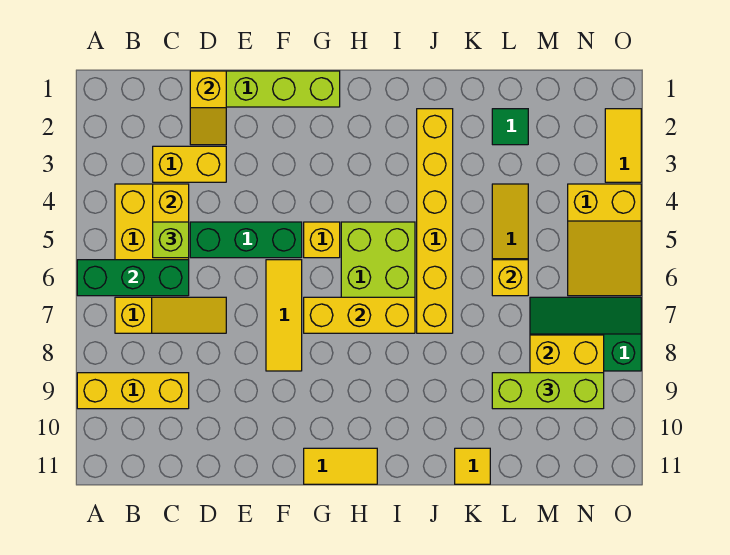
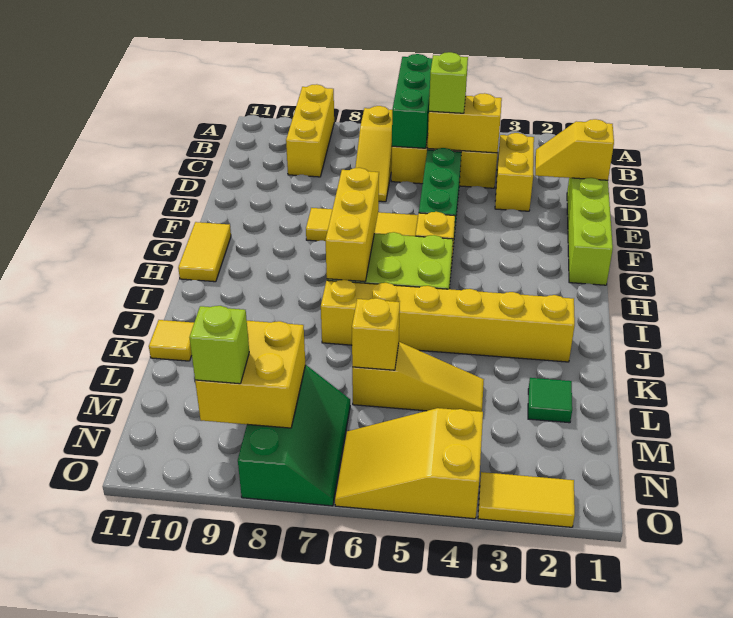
lime brick L9:N9 level 3 -> lime brick N9 level 3

